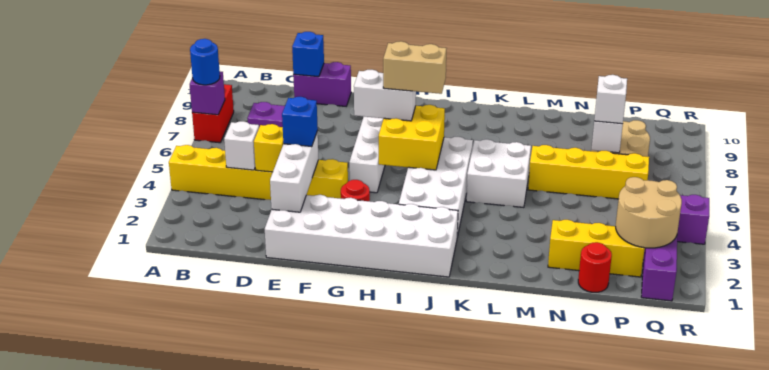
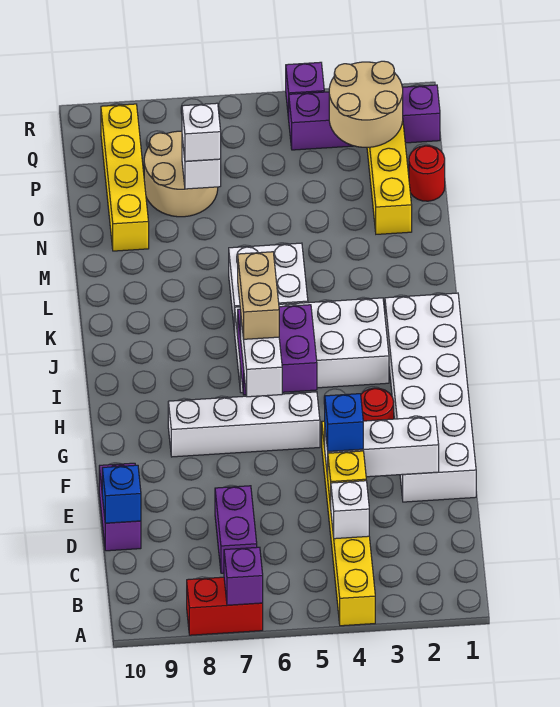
blue round brick A7 level 3 -> none
yellow brick H5:I6 level 2 -> purple brick H5:I6 level 2
yellow brick M6:P6 level 1 -> yellow brick N9:Q9 level 1

